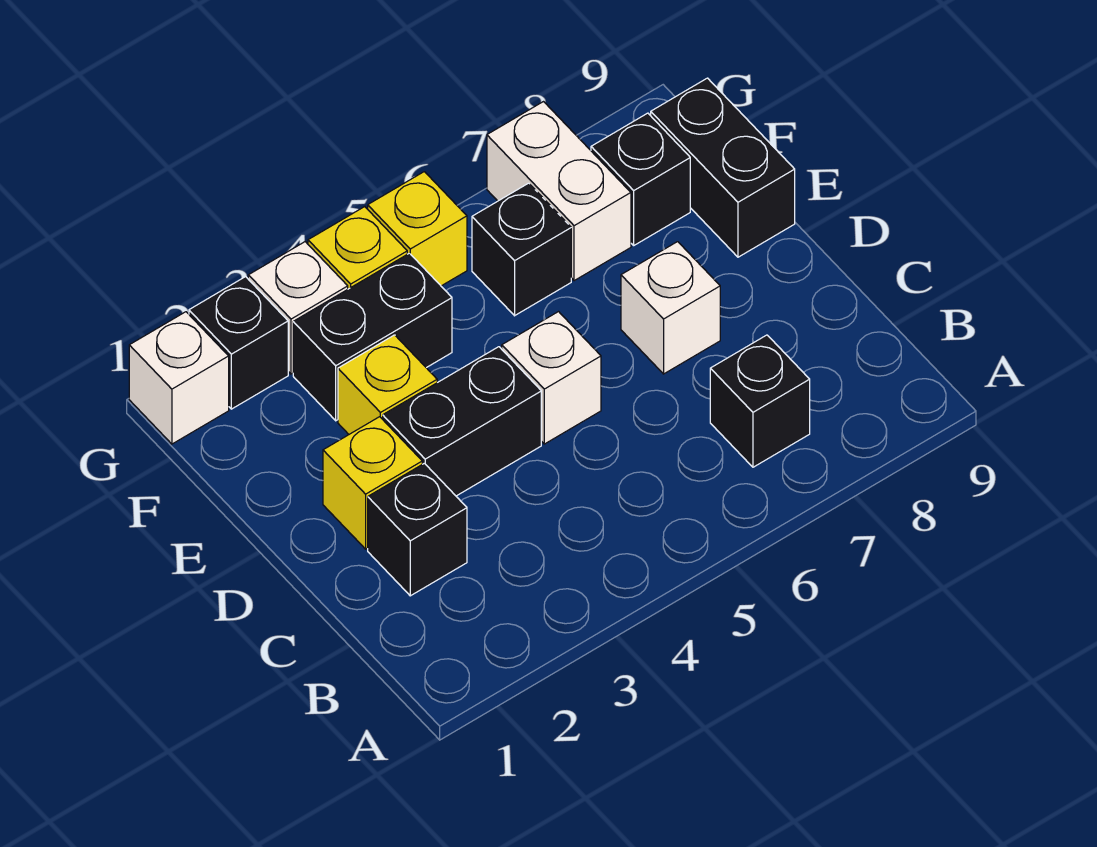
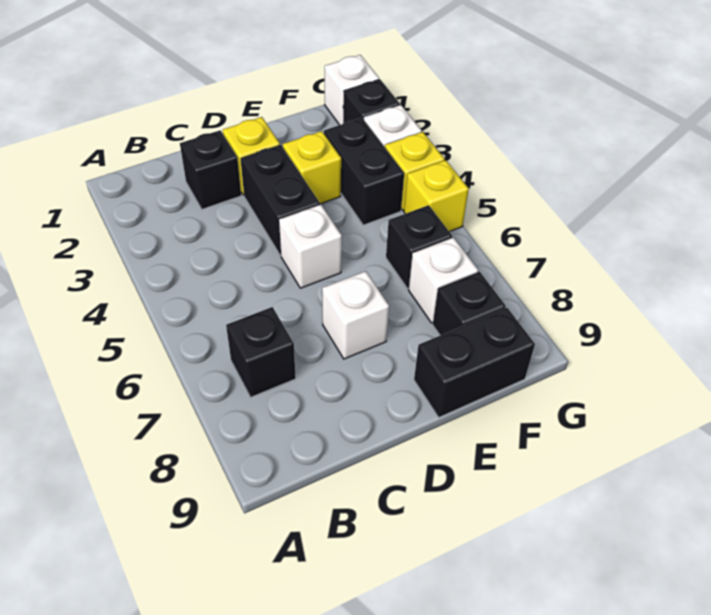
white brick F7:G7 level 1 -> white brick F7 level 1

